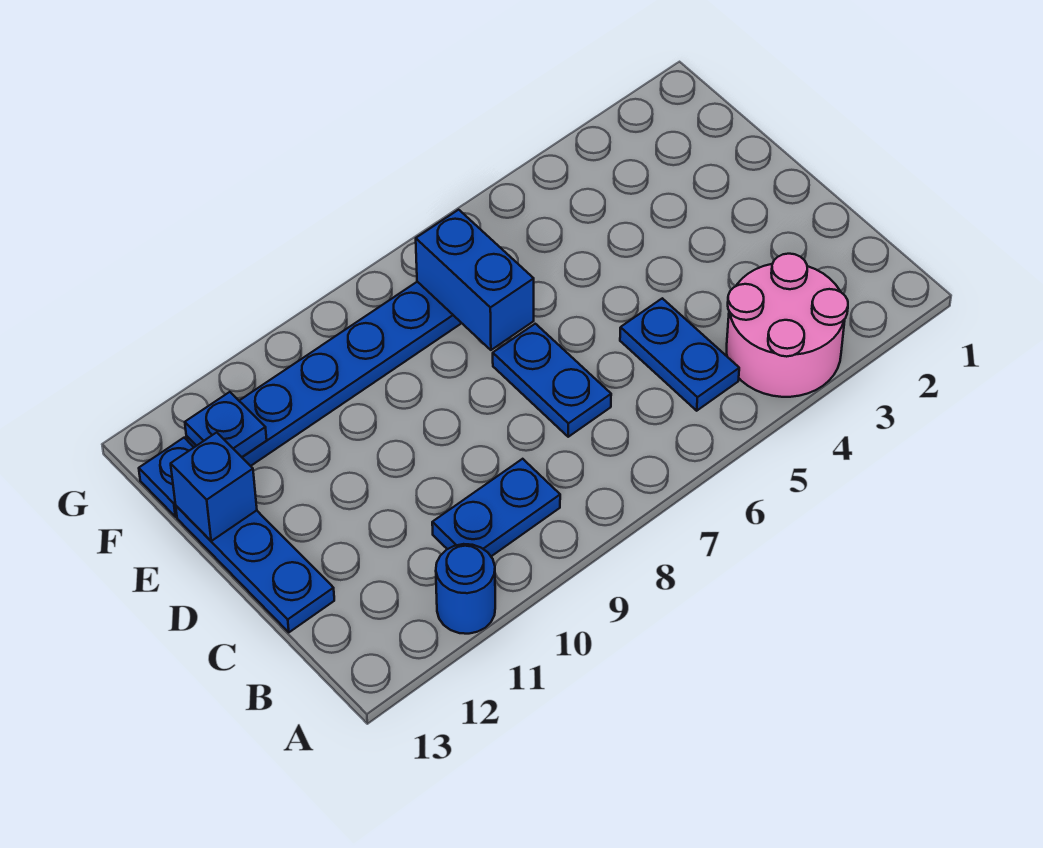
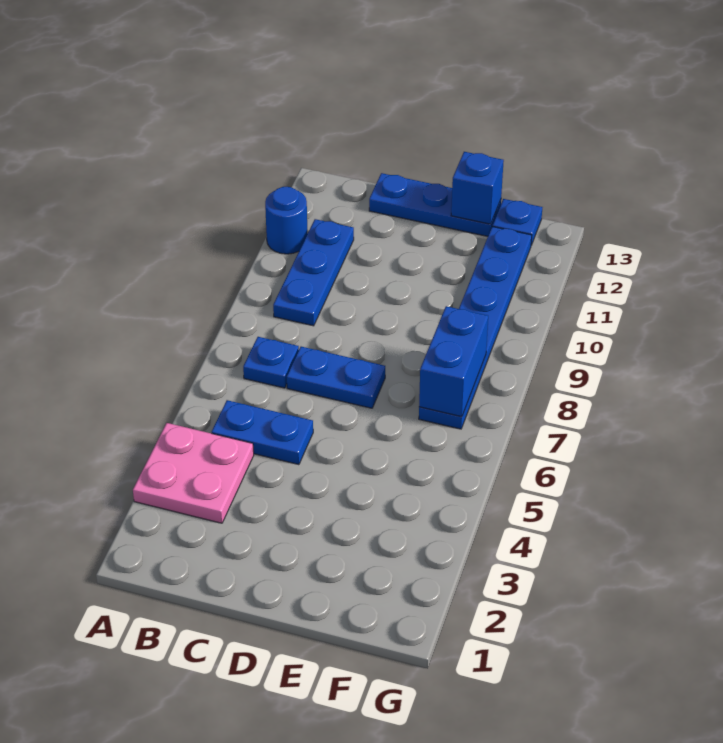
pink round brick A3:B4 level 1 -> pink plate A3:B4 level 1
blue plate B9:B10 level 1 -> blue plate B9:B11 level 1
blue brick E7:F7 level 2 -> blue brick F7:F8 level 2
blue plate F12 level 2 -> blue plate B7 level 1

